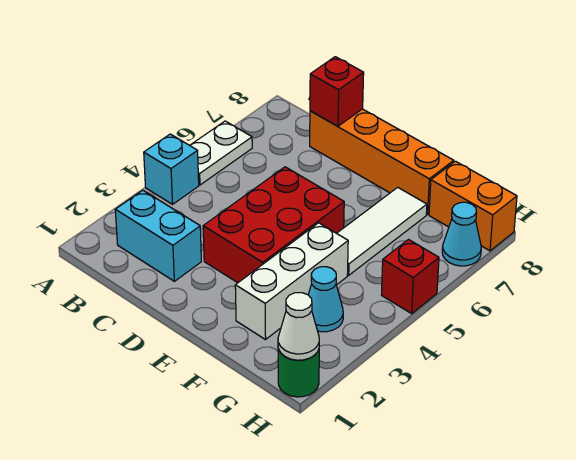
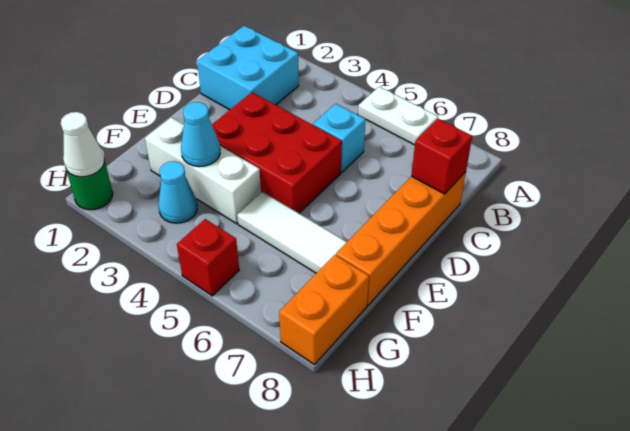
cyan brick A4 level 1 -> cyan brick C5 level 1
cyan brick B2:C2 level 1 -> cyan brick B1:C2 level 1
cyan cone H7 level 1 -> cyan cone F3 level 2

